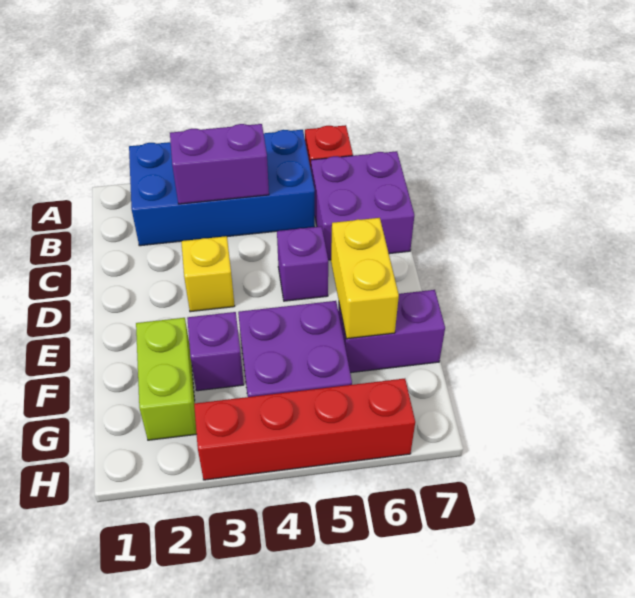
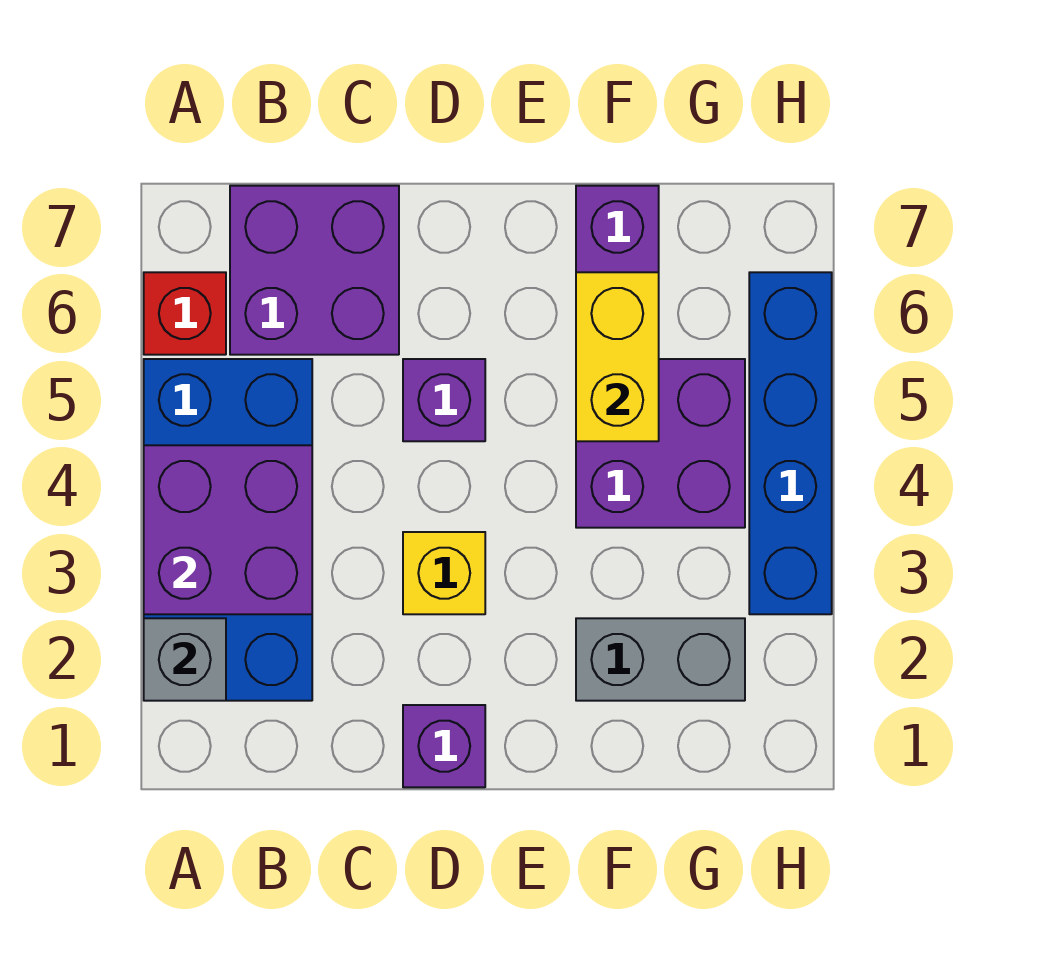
none -> grey brick A2 level 2
purple brick B3:B4 level 2 -> purple brick A3:B4 level 2
yellow brick E6:F6 level 2 -> yellow brick F5:F6 level 2
lime brick F2:G2 level 1 -> grey brick F2:G2 level 1
purple brick F3 level 1 -> purple brick D1 level 1
red brick H3:H6 level 1 -> blue brick H3:H6 level 1

